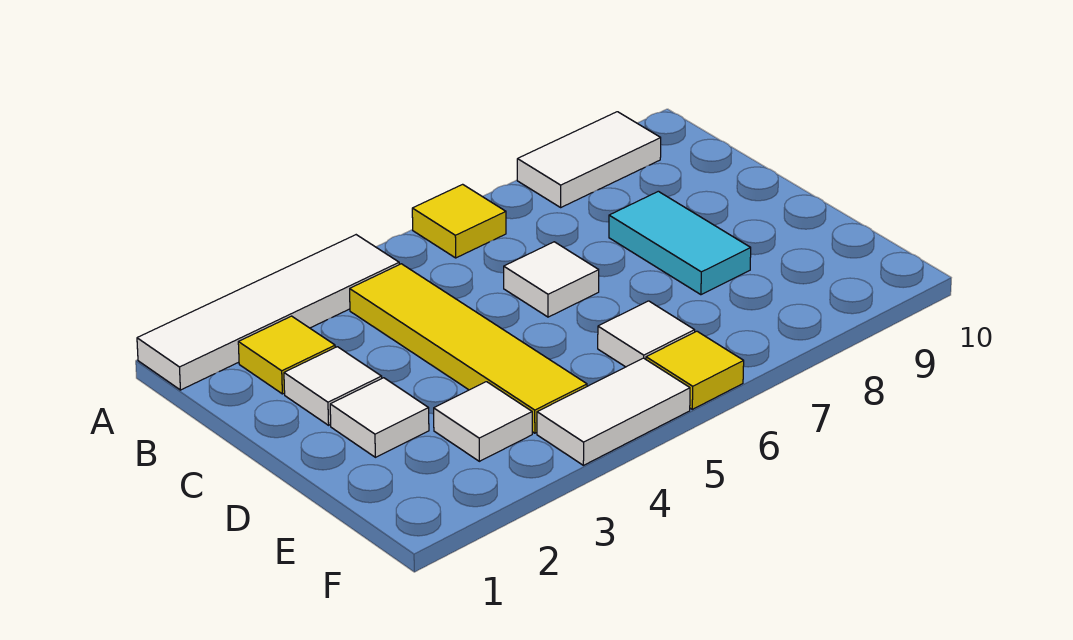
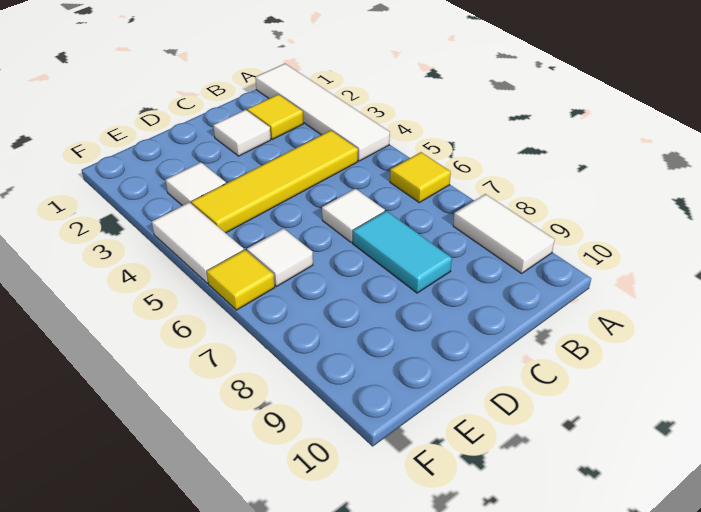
cyan tile C8:D8 level 1 -> cyan tile C7:C8 level 1
white tile D2 level 1 -> none

